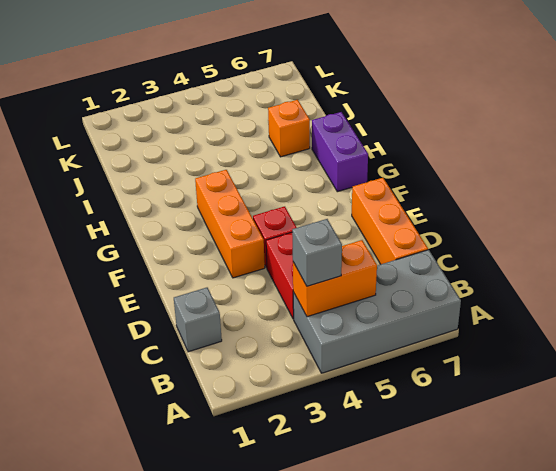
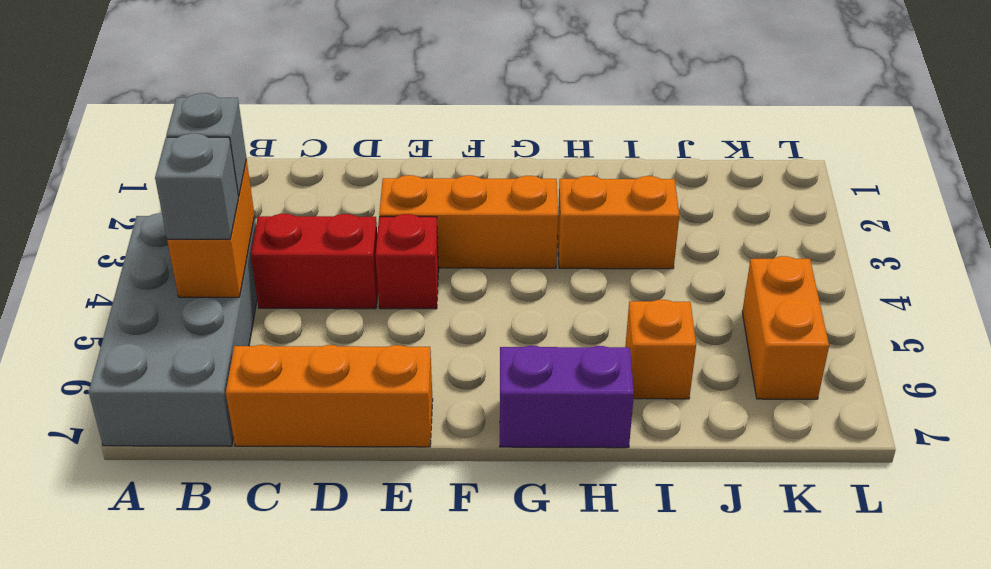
grey brick C1 level 1 -> grey brick B5 level 3
none -> orange brick H3:I3 level 1
none -> orange brick K5:K6 level 1

